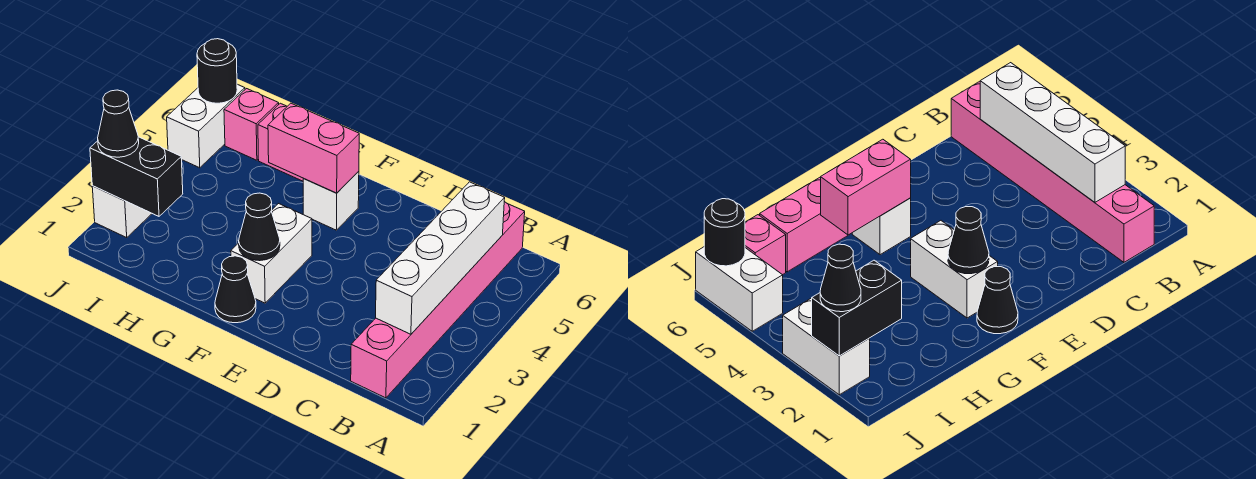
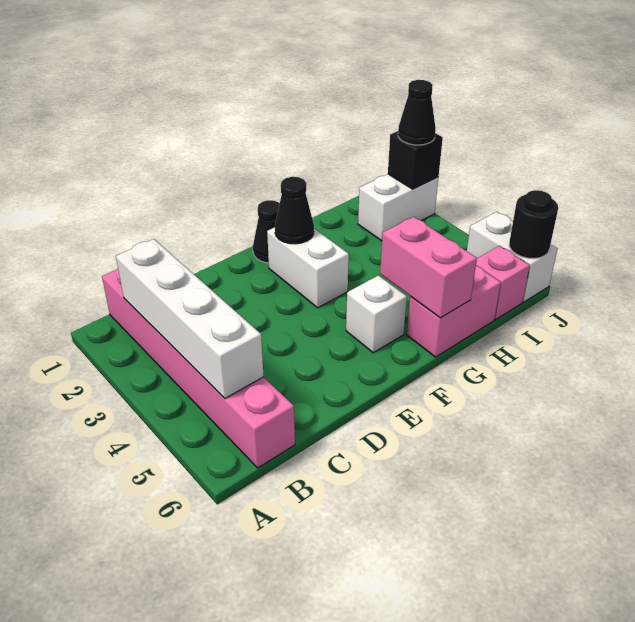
pink brick F5:G5 level 2 -> pink brick G5:G6 level 2
black brick I2:J2 level 2 -> black brick J2 level 2
white brick J2:J3 level 1 -> white brick I2:J2 level 1

